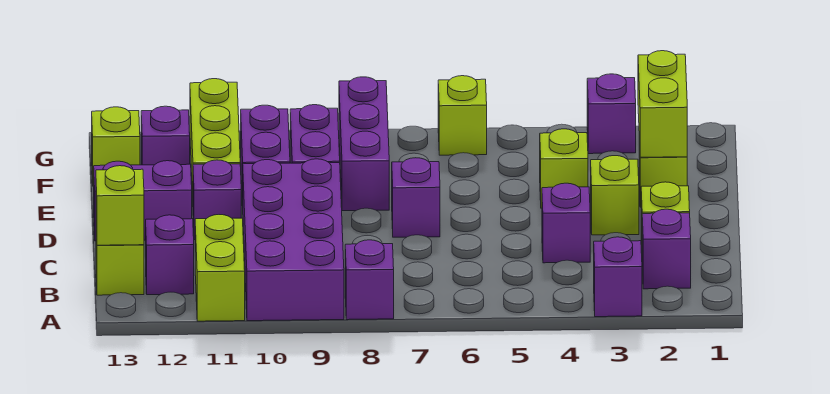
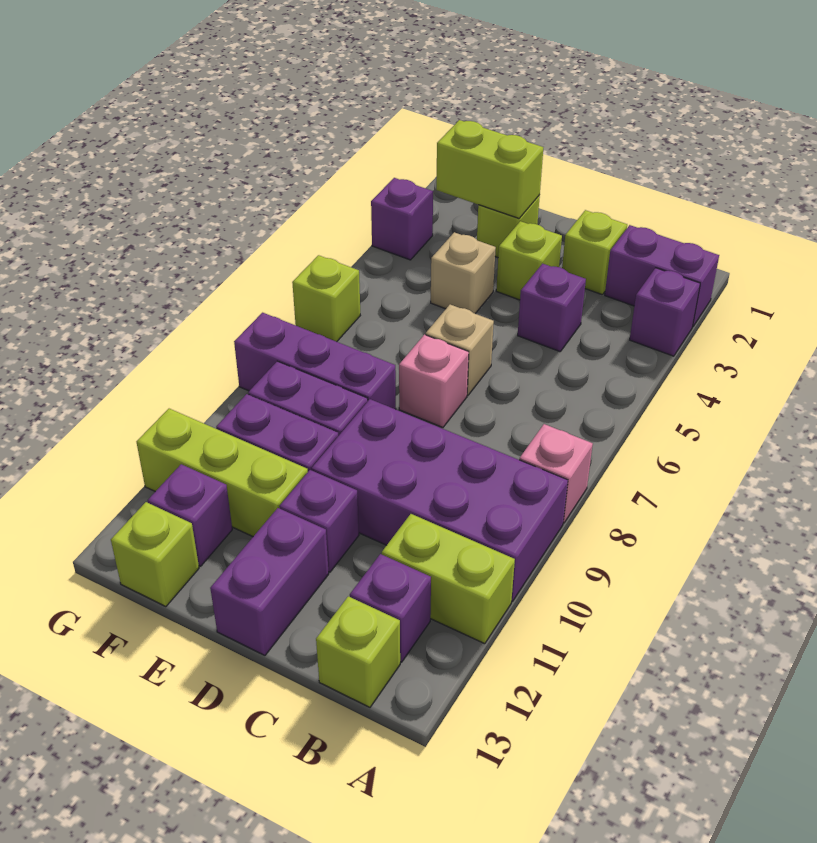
purple brick A8 level 1 -> pink brick A8 level 1
purple brick B2 level 1 -> purple brick A2:B2 level 1
lime brick B13 level 2 -> none
none -> tan brick D6 level 1
purple brick D7 level 1 -> pink brick D7 level 1
lime brick E4 level 1 -> tan brick E4 level 1

